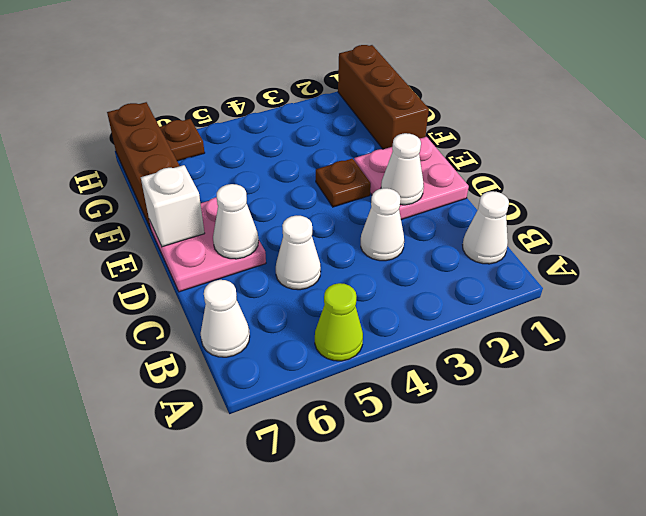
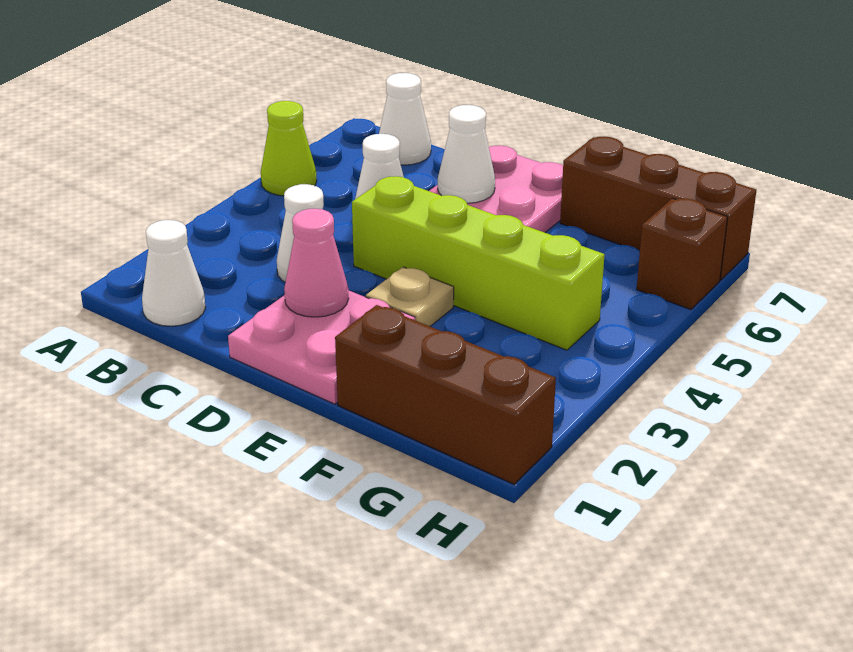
white cone D2 level 2 -> pink cone D2 level 2
none -> lime brick D4:G4 level 1
brown plate E3 level 1 -> tan plate E3 level 1
white brick E7 level 2 -> none
brown plate H6 level 1 -> brown brick H6 level 1

